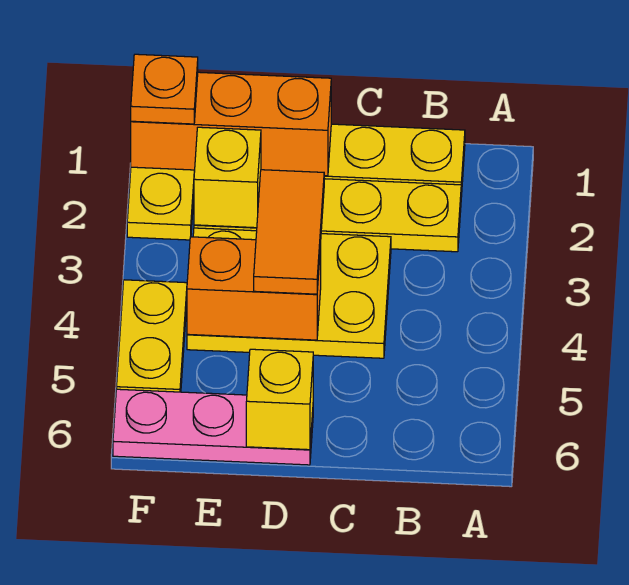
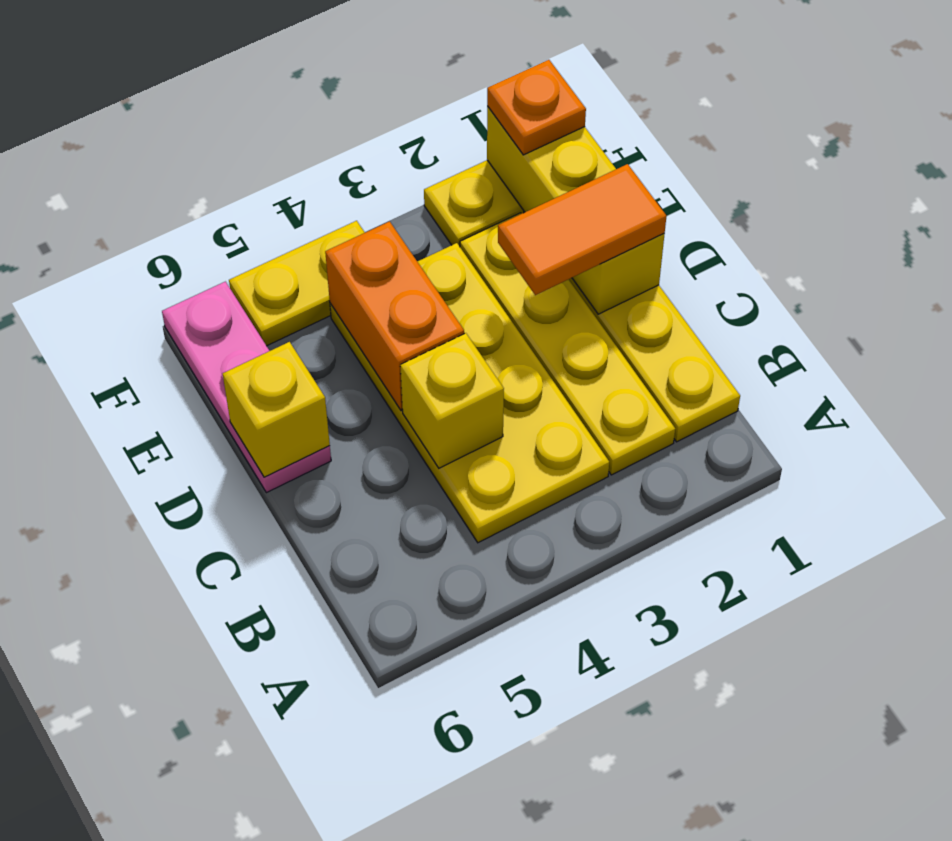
yellow plate C3:E4 level 1 -> yellow plate B3:E4 level 1
orange brick D1:F1 level 2 -> yellow brick D1:F1 level 2
orange tile D3:D4 level 3 -> orange tile D1:D2 level 3
yellow brick E2 level 2 -> yellow brick C4 level 2

